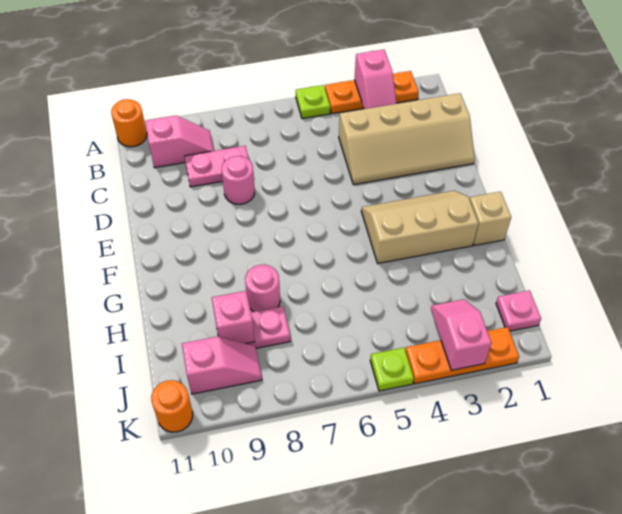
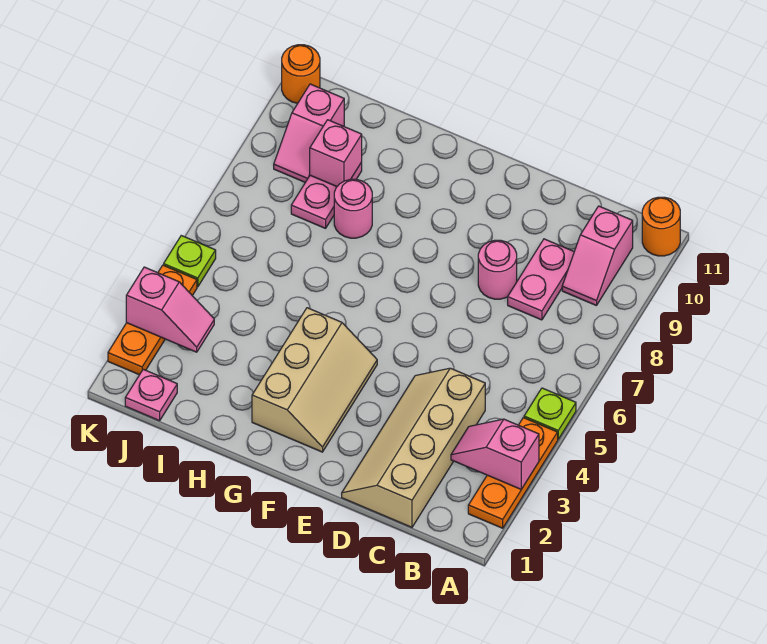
tan brick G1 level 1 -> none

